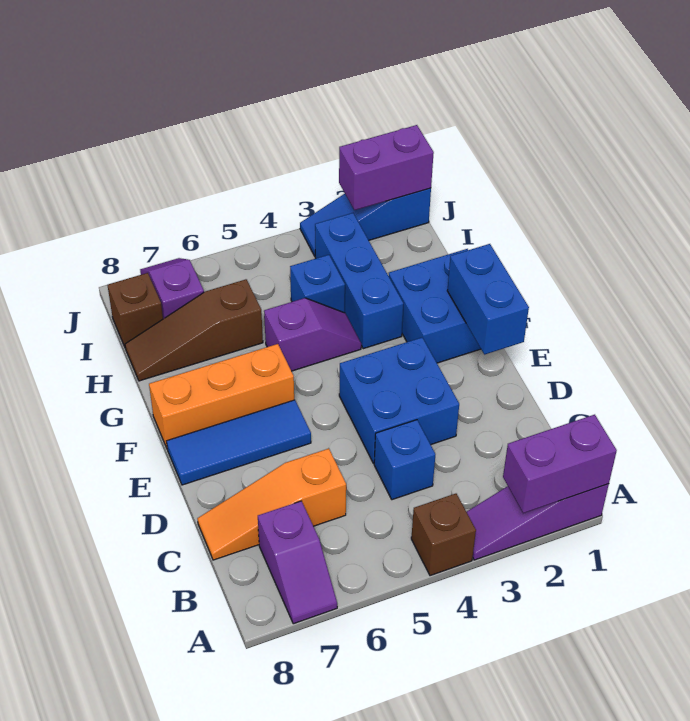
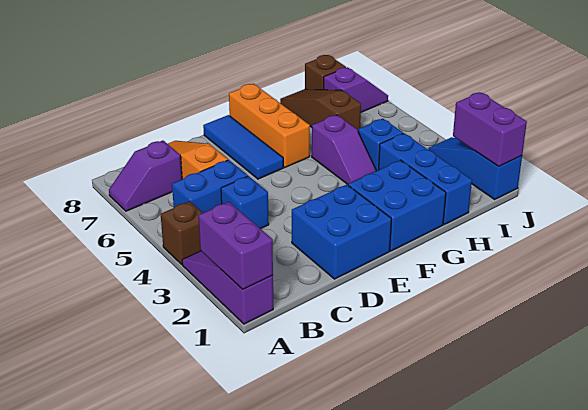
blue brick D3:E4 level 1 -> blue brick D1:E2 level 1
blue brick E1:F1 level 2 -> blue brick B5:C5 level 1
blue brick G3:I3 level 1 -> blue brick H1:H3 level 1

